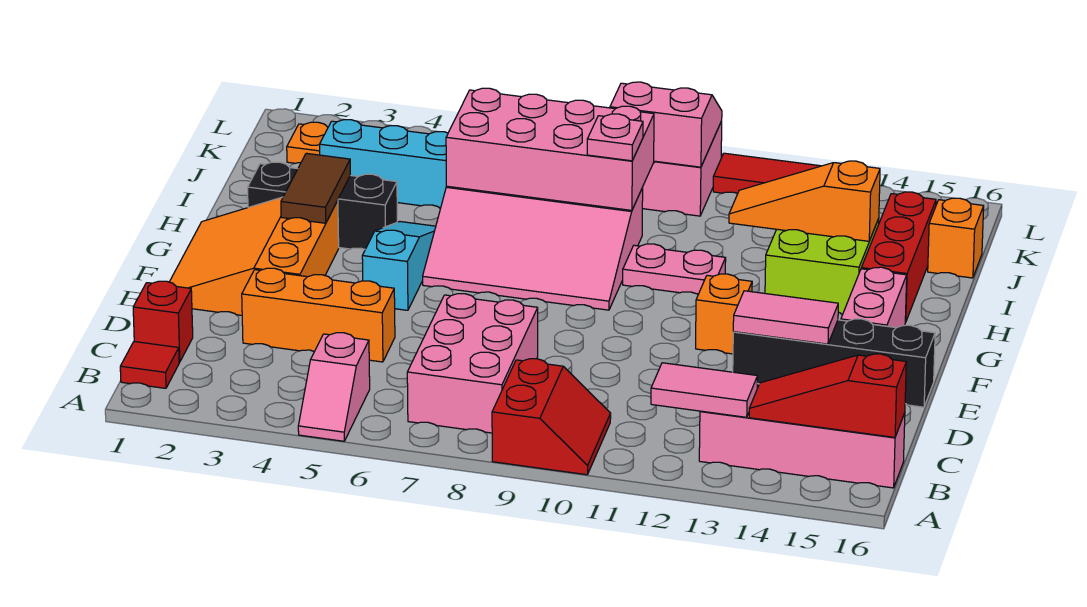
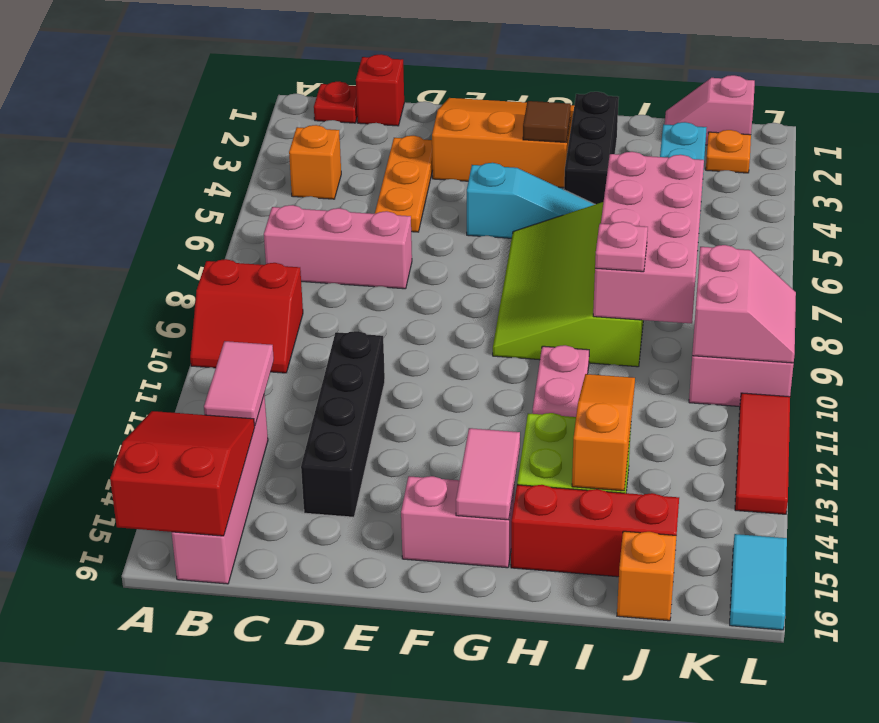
pink slope A5:B5 level 1 top B -> pink slope J1:K1 level 1 top K
red tile B1 level 1 -> red plate B1 level 1
pink brick B7:D8 level 1 -> pink brick B7:D7 level 1
red slope B14:B16 level 2 top 16 -> red slope A14:B16 level 2 top 16
orange brick D3:D5 level 1 -> orange plate D3:D5 level 1
black brick E13:E16 level 1 -> black brick D11:D14 level 1
pink tile E13:E14 level 2 -> pink tile G14:G15 level 2
orange brick F12 level 1 -> orange brick B4 level 1
brown tile G3:H3 level 2 -> brown tile G3 level 2
pink slope G6:I9 level 1 top I -> lime slope G6:I9 level 1 top I
none -> cyan tile L15:L16 level 1

